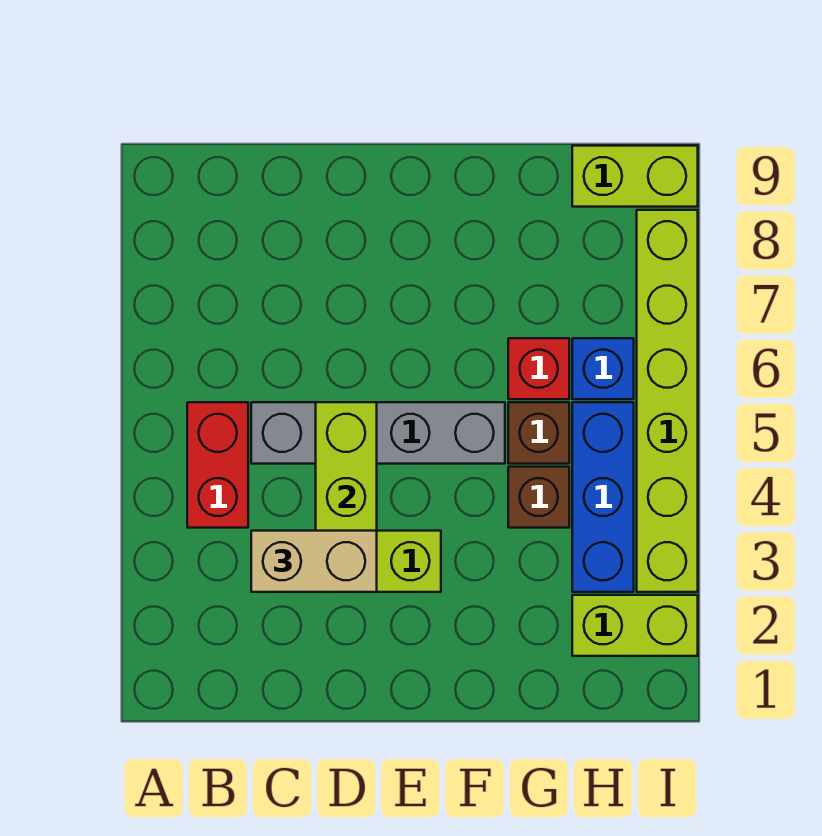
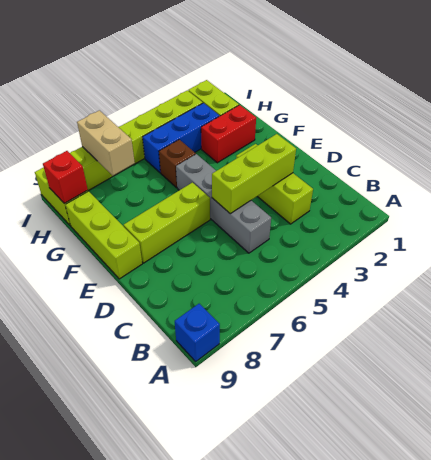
red brick B4:B5 level 1 -> red brick G2:G3 level 1
tan brick C3:D3 level 3 -> tan brick H7:I7 level 2
none -> lime brick E6:E8 level 1
none -> lime brick E9:G9 level 1
brown brick G4 level 1 -> none
red brick G6 level 1 -> red brick H9 level 2
blue brick H6 level 1 -> blue brick A9 level 1

